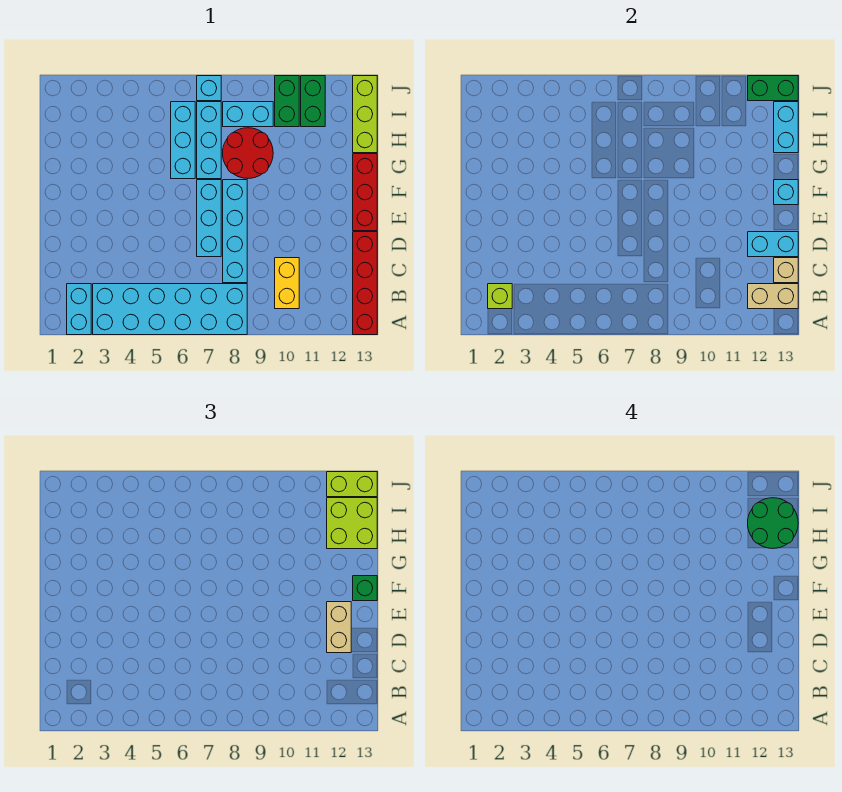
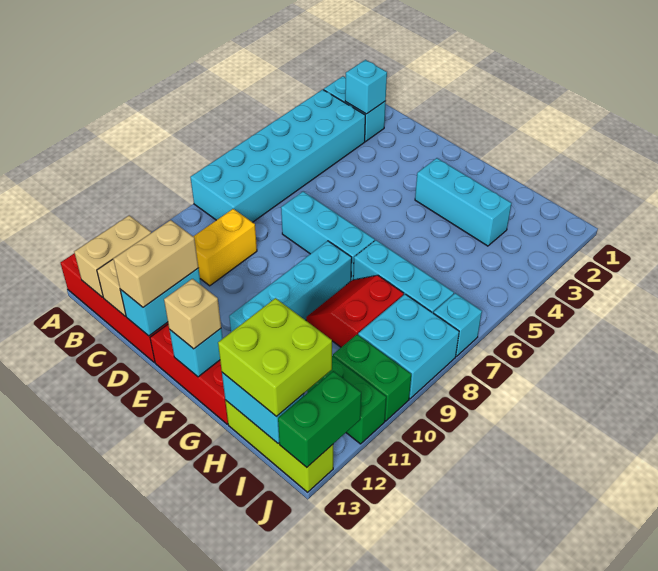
lime brick B2 level 2 -> cyan brick B2 level 2
yellow brick B10:C10 level 1 -> yellow brick C9:C10 level 1
cyan brick C8:F8 level 1 -> cyan brick F8:F11 level 1
tan brick D12:E12 level 3 -> tan brick D12:D13 level 3
green brick F13 level 3 -> tan brick F13 level 3
cyan brick G6:I6 level 1 -> cyan brick F3:H3 level 1
red round brick G8:H9 level 1 -> red slope G8:H9 level 1 top H
green round brick H12:I13 level 4 -> none
cyan brick I8:I9 level 1 -> cyan brick I8:J9 level 1
lime brick J12:J13 level 3 -> none

